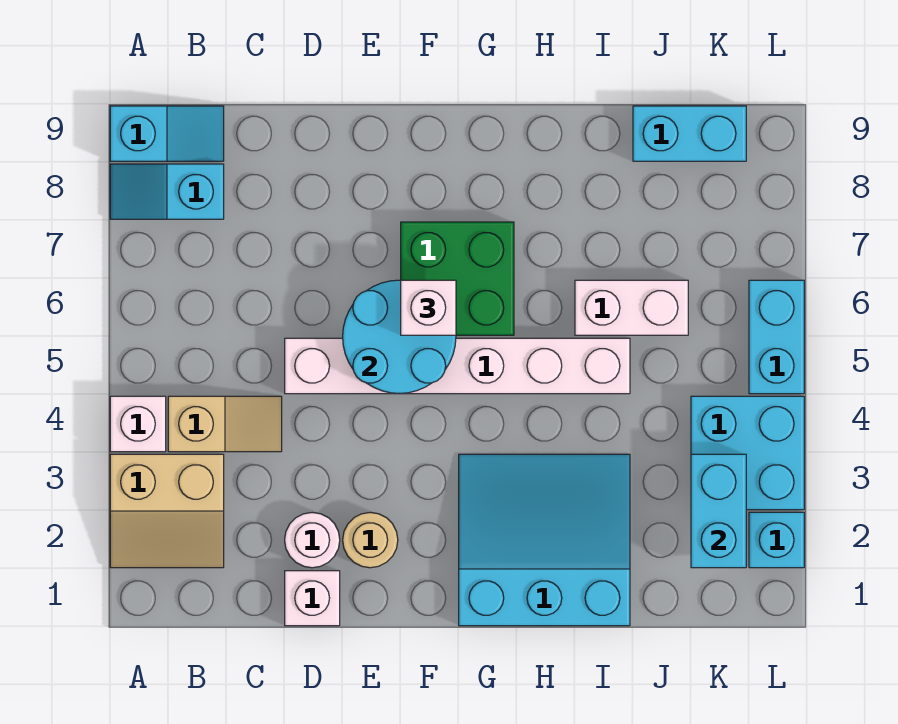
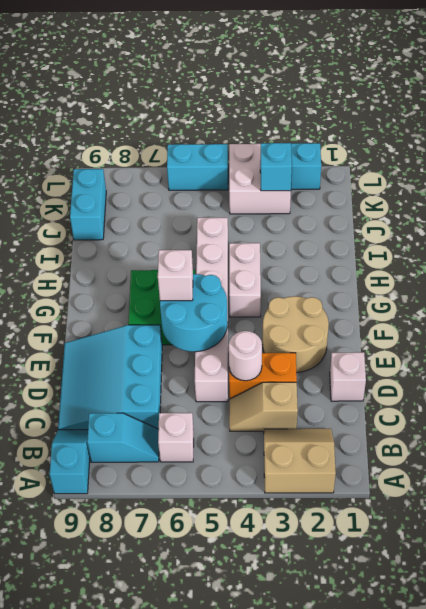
tan slope A2:B3 level 1 top 3 -> tan slope A2:B3 level 1 top A
white brick A4 level 1 -> white brick B6 level 1
cyan slope A8:B8 level 1 top B -> cyan slope B7:B8 level 1 top 8
tan slope B4:C4 level 1 top B -> tan slope C3:C4 level 1 top 3
white round brick D2 level 1 -> white round brick D4 level 2
none -> orange brick D3:D4 level 1
tan round brick E2 level 1 -> tan round brick E2:F3 level 1
cyan slope G1:I3 level 1 top 1 -> cyan slope C7:E9 level 1 top 7
white brick I6:J6 level 1 -> white brick G4:H4 level 1
cyan brick K2:K3 level 2 -> cyan brick K3 level 2
cyan brick K3:L4 level 1 -> white brick K3:L4 level 1

